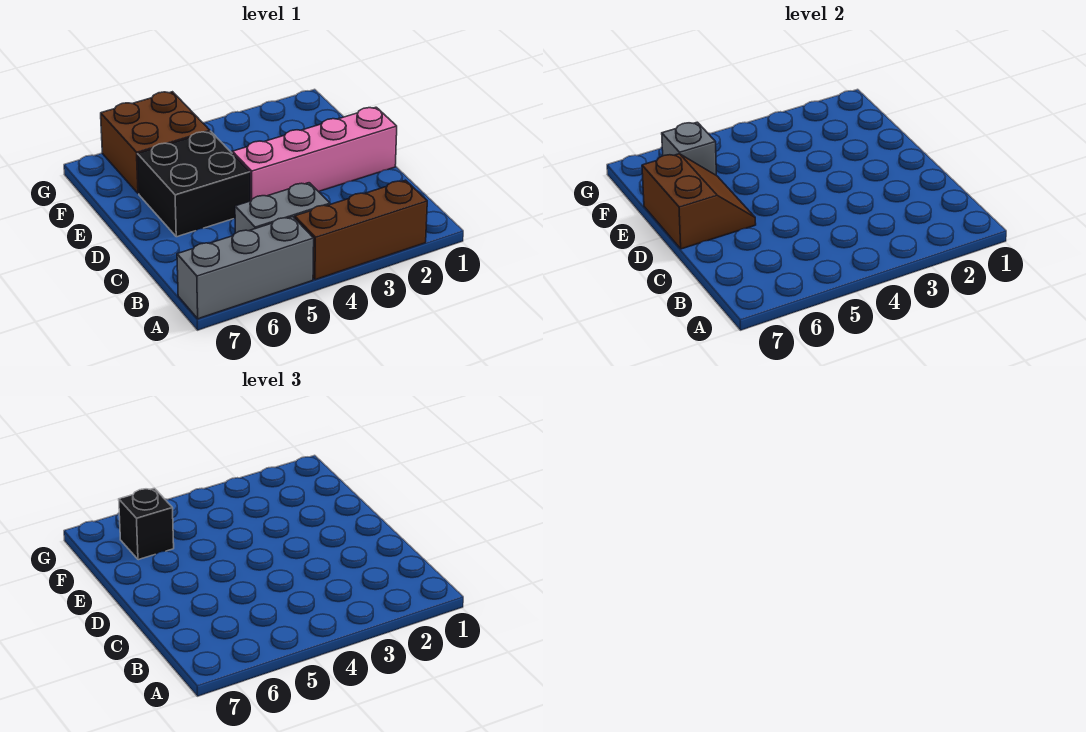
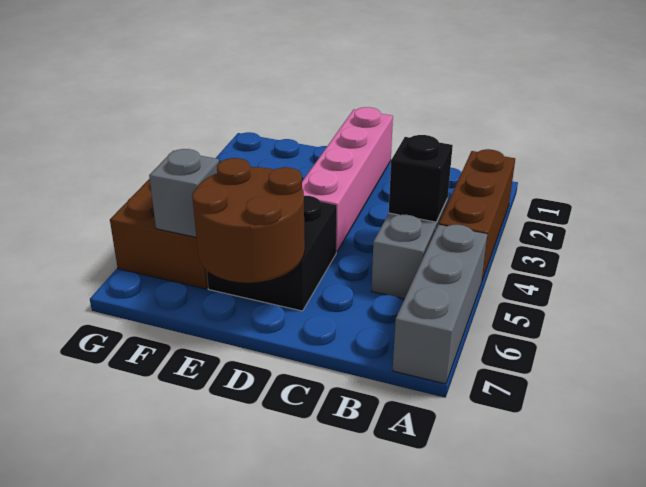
brown slope D6:E7 level 2 top 7 -> brown round brick D6:E7 level 2
black brick F6 level 3 -> black brick B4 level 2

